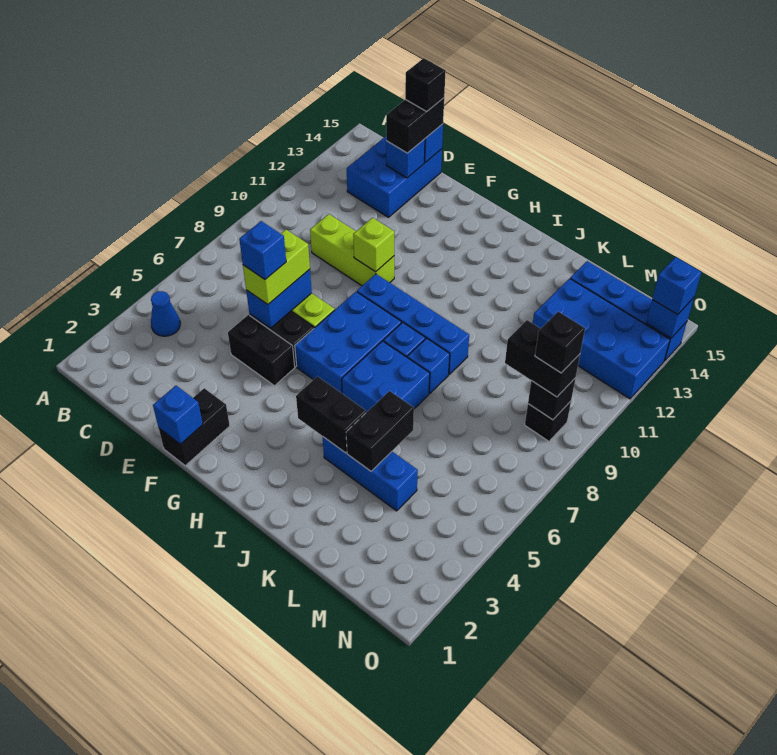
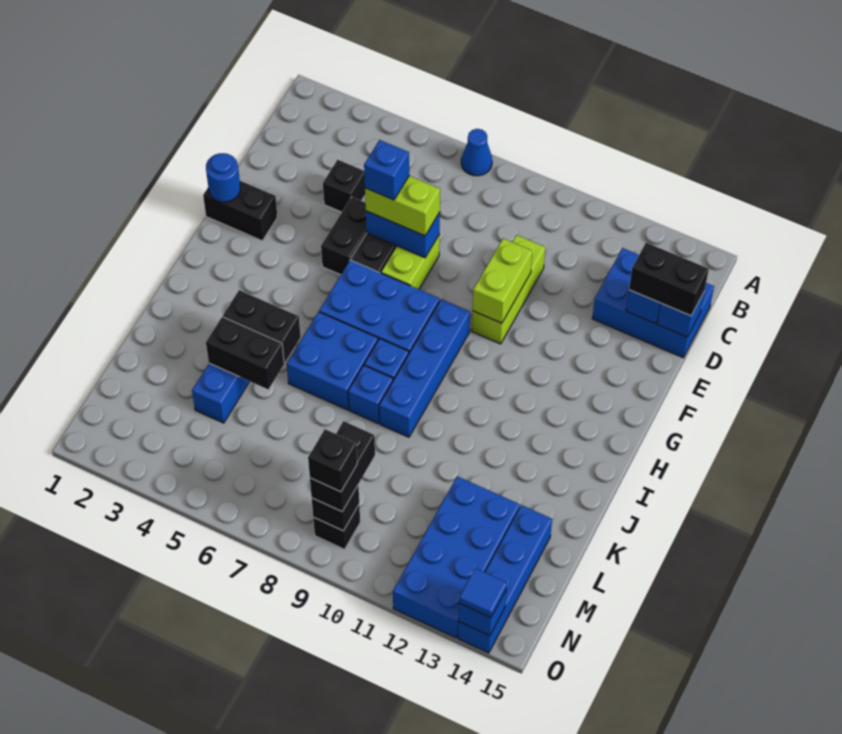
blue cone B4 level 1 -> blue cone A7 level 1
black brick D15 level 4 -> black brick D4 level 1
blue brick F1 level 2 -> blue round brick F1 level 2
lime brick F10 level 2 -> lime brick E10:F10 level 2
black brick I4:J4 level 2 -> black brick J4:J5 level 2
blue brick O14 level 3 -> blue tile O14 level 3

